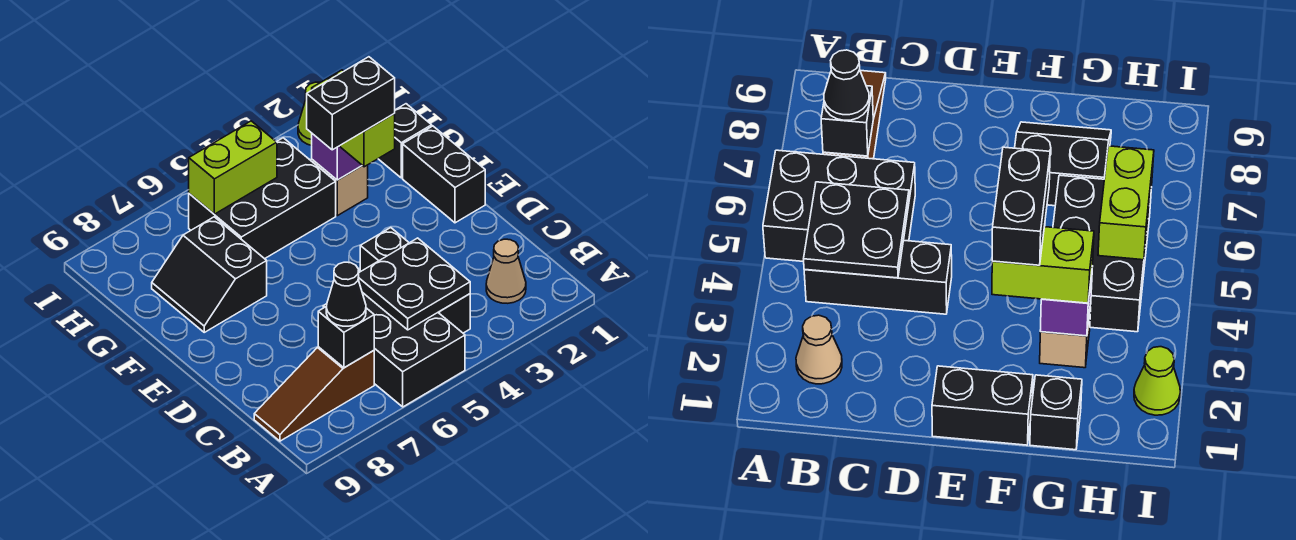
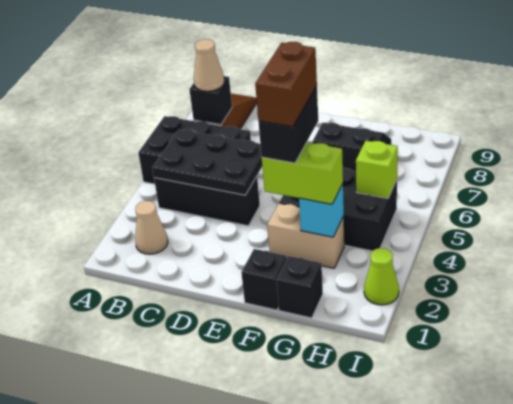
black plate B4:C5 level 2 -> black plate B4:D5 level 2
black cone B7 level 3 -> tan cone B7 level 3
black brick E1:F1 level 1 -> black brick F1 level 1
none -> brown brick F3:F4 level 5
tan brick G3 level 1 -> tan brick F3:G3 level 1
purple brick G3 level 2 -> cyan brick G3 level 2
black brick G4:H6 level 1 -> black brick F4:H5 level 1
lime brick H5:H6 level 2 -> lime brick H5 level 2

